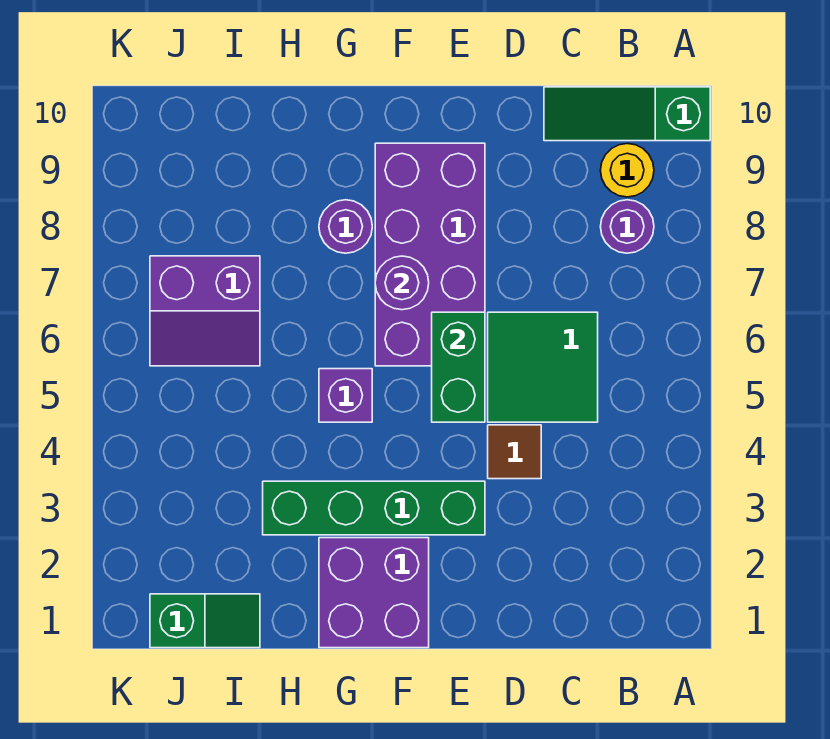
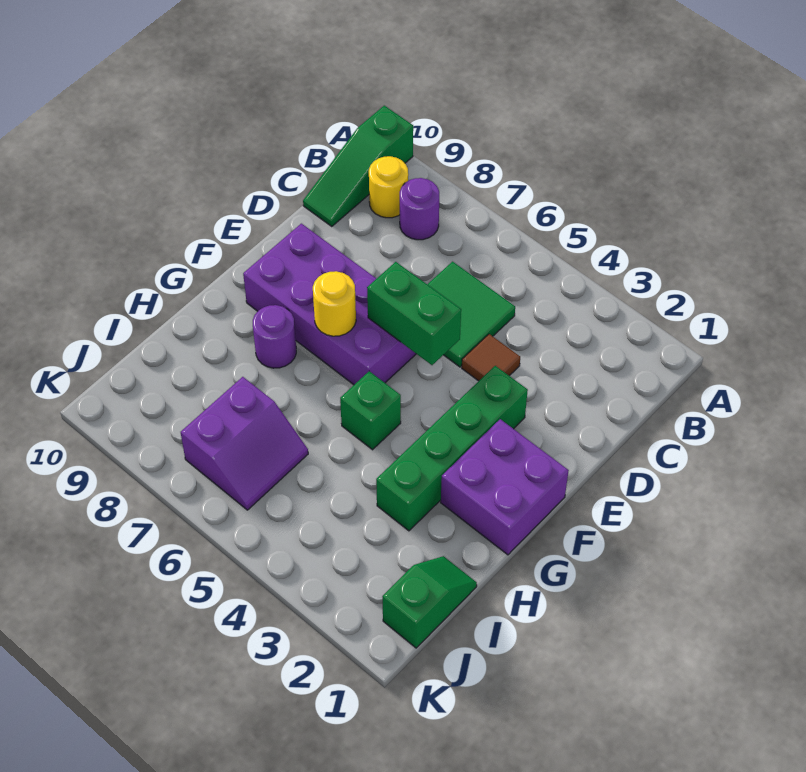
purple round brick F7 level 2 -> yellow round brick F7 level 2
purple brick G5 level 1 -> green brick G5 level 1

